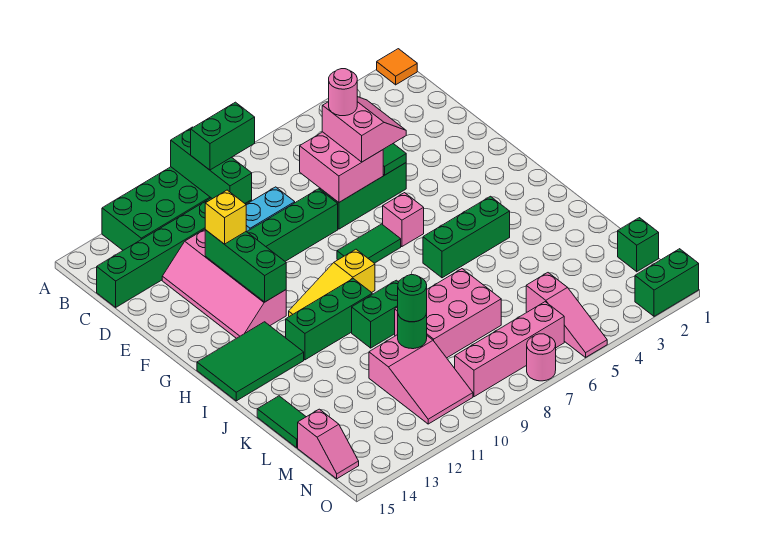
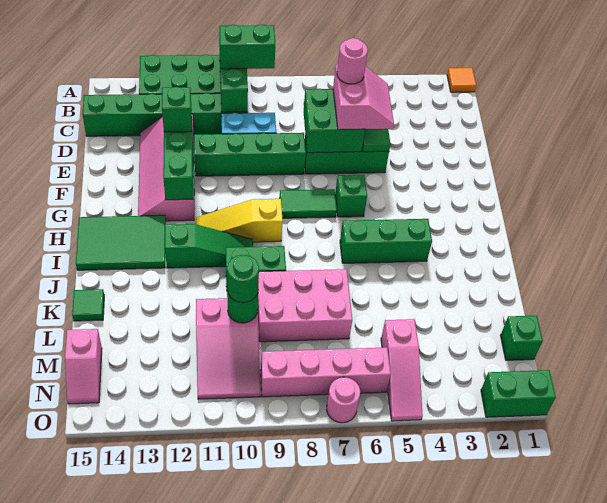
pink brick D6:E7 level 2 -> green brick D6:E7 level 2
yellow brick E12 level 3 -> green brick E12 level 3
pink brick G6 level 1 -> green brick G6 level 1
green brick I10:I12 level 1 -> green slope I10:I12 level 1 top 12
green tile K15:L15 level 1 -> green tile K15 level 1

